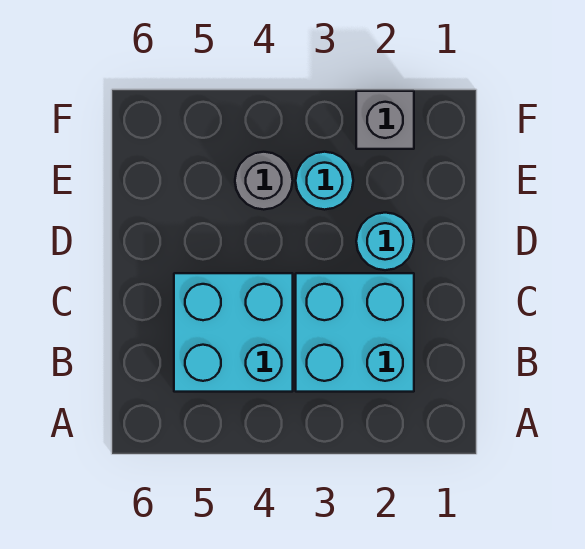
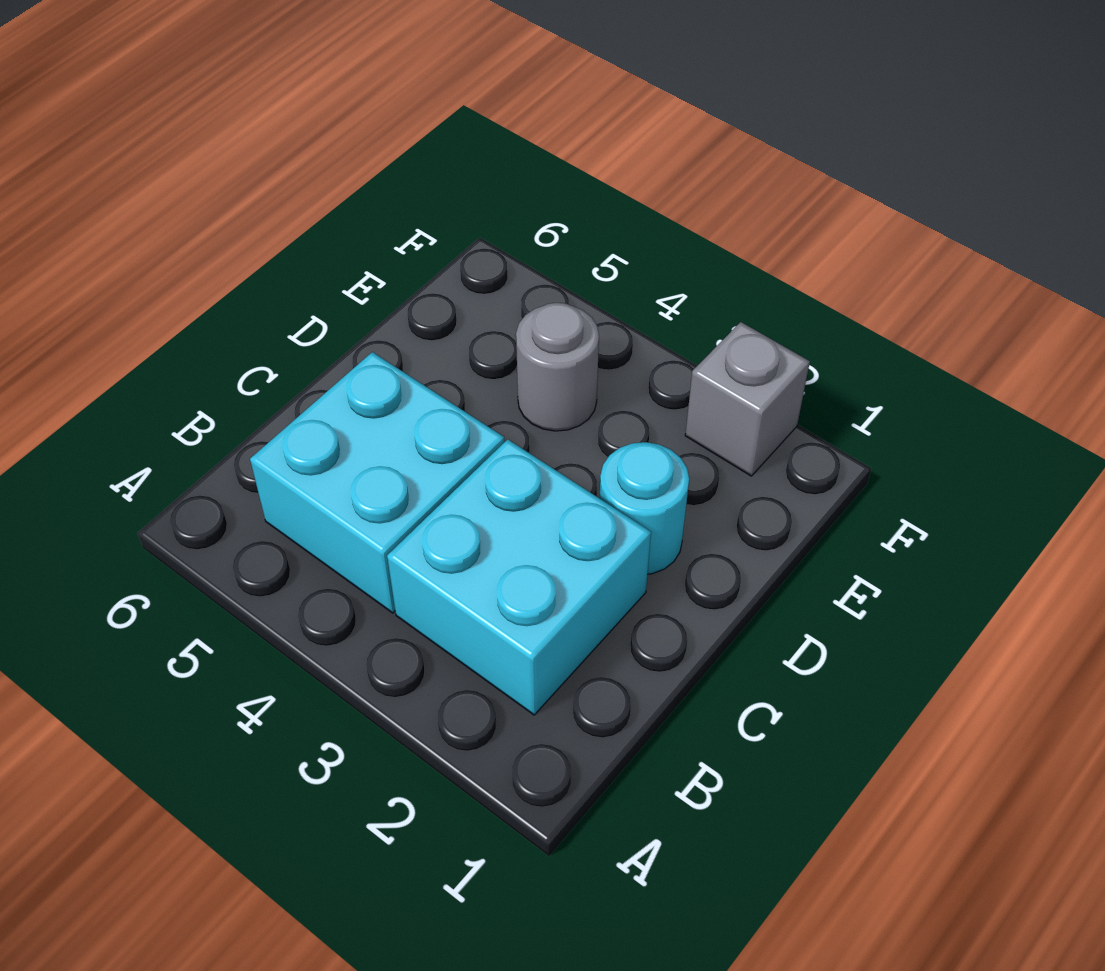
cyan round brick E3 level 1 -> none

